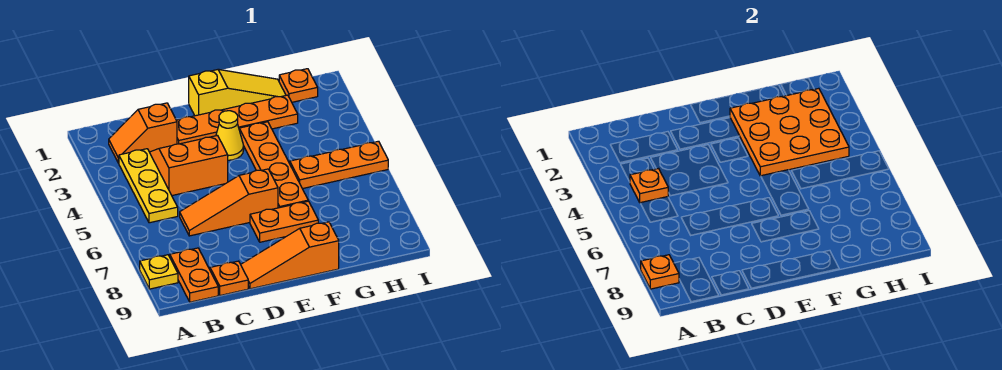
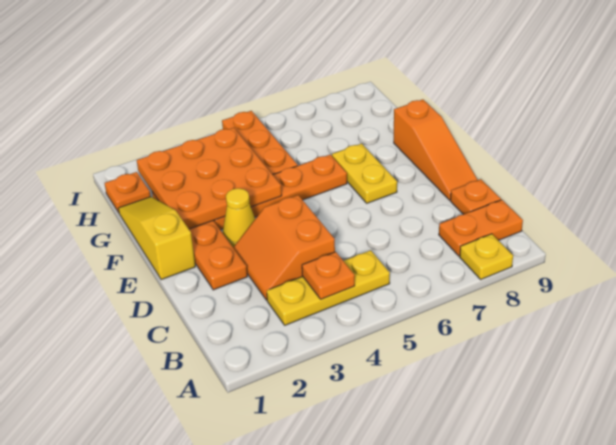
orange plate A8 level 2 -> none
orange slope B2:C2 level 1 top C -> none
orange slope C6:E6 level 1 top E -> none
orange plate E7:F7 level 1 -> yellow plate E7:F7 level 1

